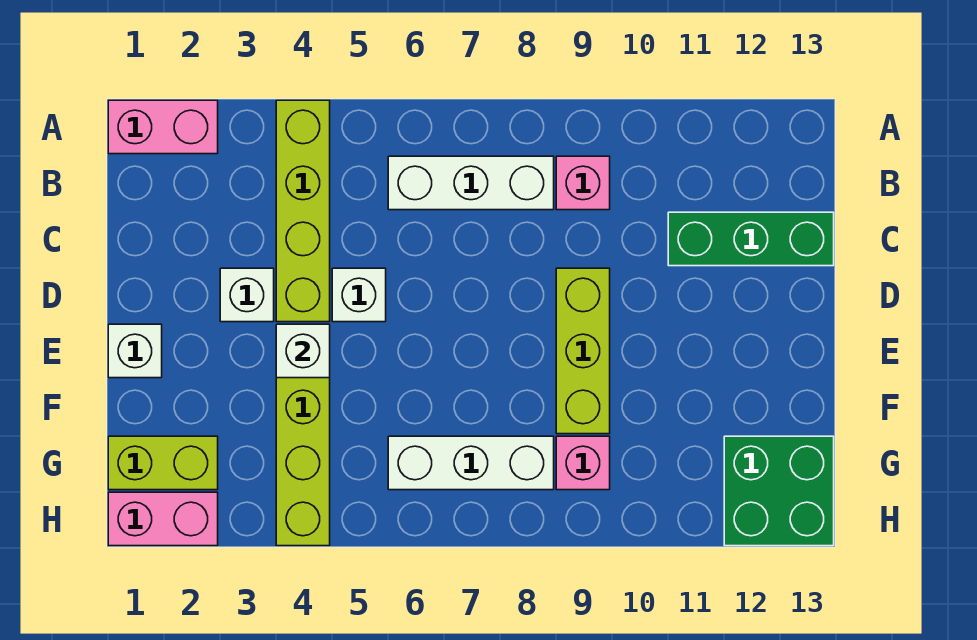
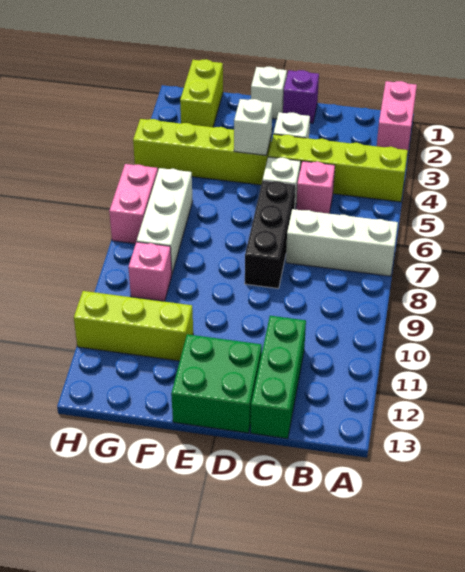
white brick B6:B8 level 1 -> white brick A7:C7 level 1
pink brick B9 level 1 -> pink brick C5 level 1
none -> purple brick D1 level 1
none -> black brick D6:D8 level 1
lime brick D9:F9 level 1 -> lime brick F11:H11 level 1
green brick G12:H13 level 1 -> green brick D12:E13 level 1
pink brick H1:H2 level 1 -> pink brick H6:H7 level 1

